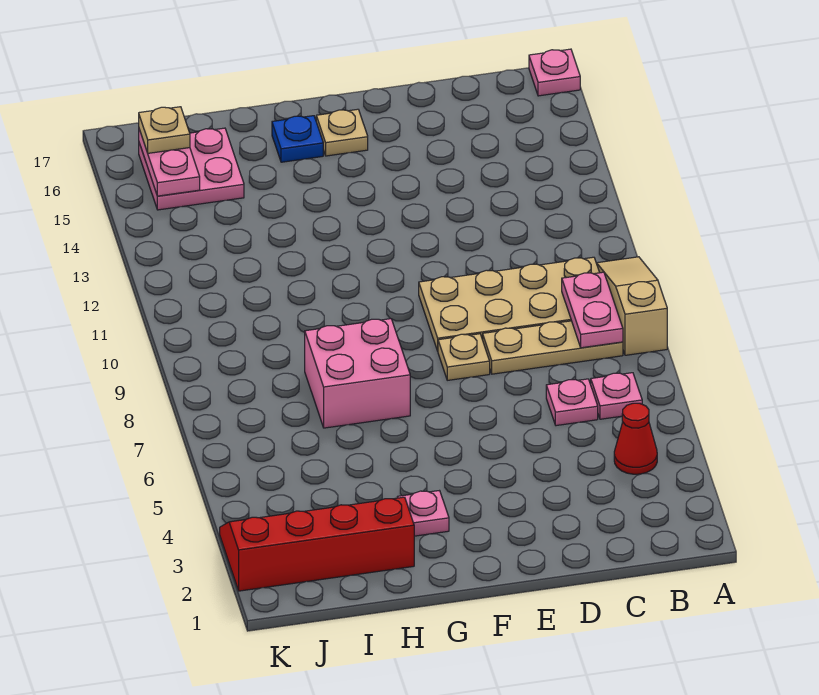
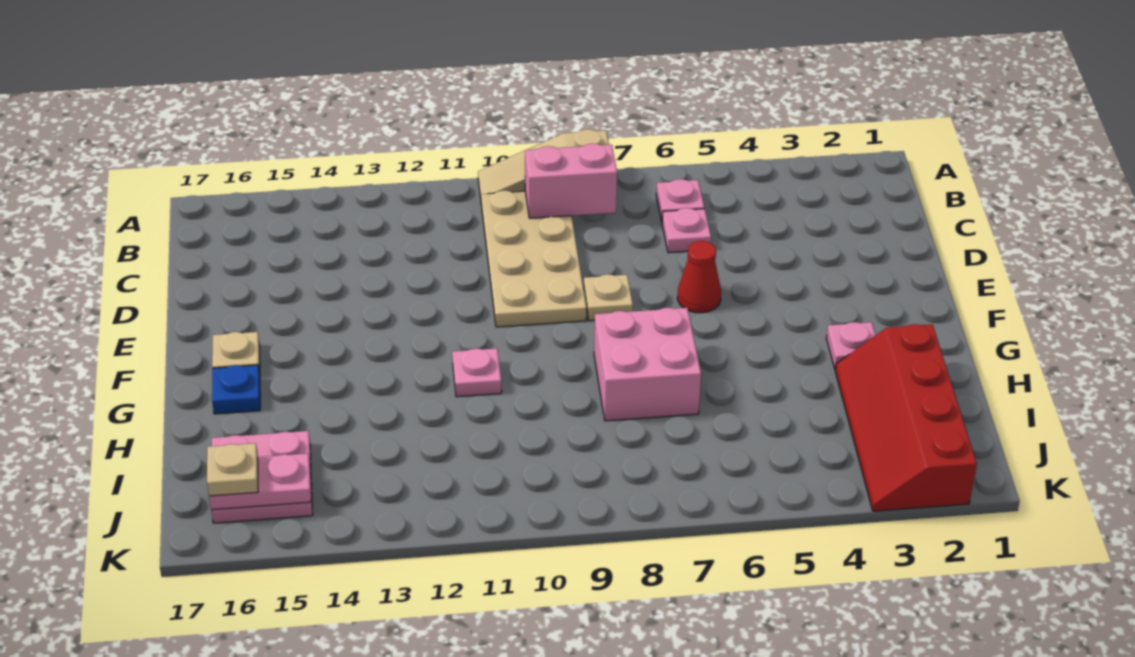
pink plate A17 level 1 -> pink plate G11 level 1
red cone B4 level 1 -> red cone E6 level 1
tan plate B8:D8 level 1 -> none
pink plate B8:B9 level 2 -> pink brick B8:B9 level 2

